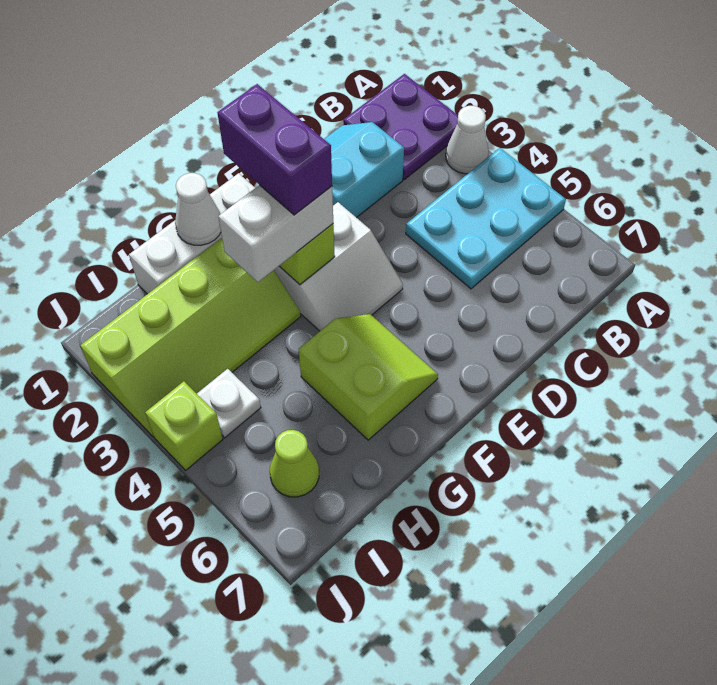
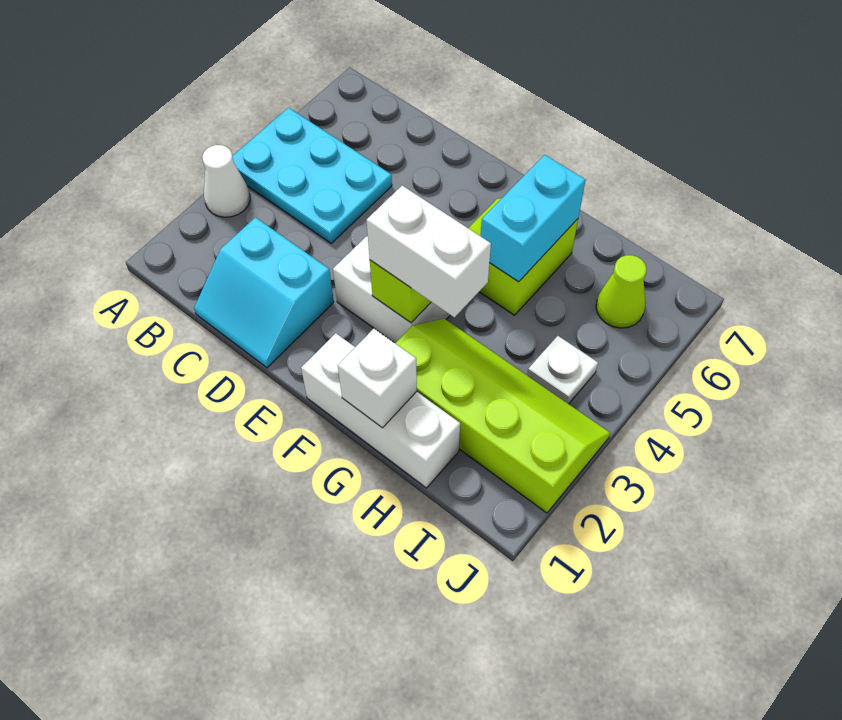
purple plate A1:B2 level 1 -> none
purple brick F2:F3 level 4 -> none
white cone G1 level 2 -> white brick G1 level 2
none -> cyan brick G5:G6 level 2
lime brick J4 level 1 -> none

